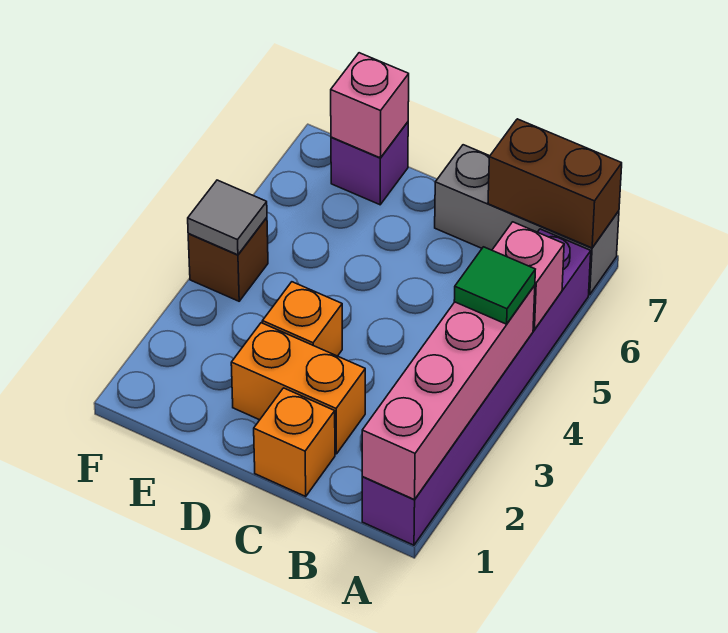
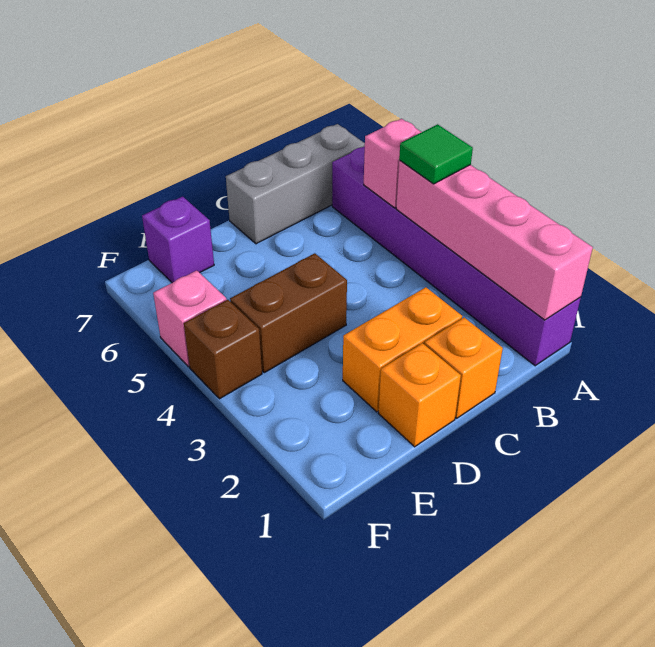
brown brick A7:B7 level 2 -> brown brick D4:E4 level 1
orange brick D3 level 1 -> orange brick D1 level 1
pink brick E7 level 2 -> pink brick F5 level 1
grey tile F4 level 2 -> none

